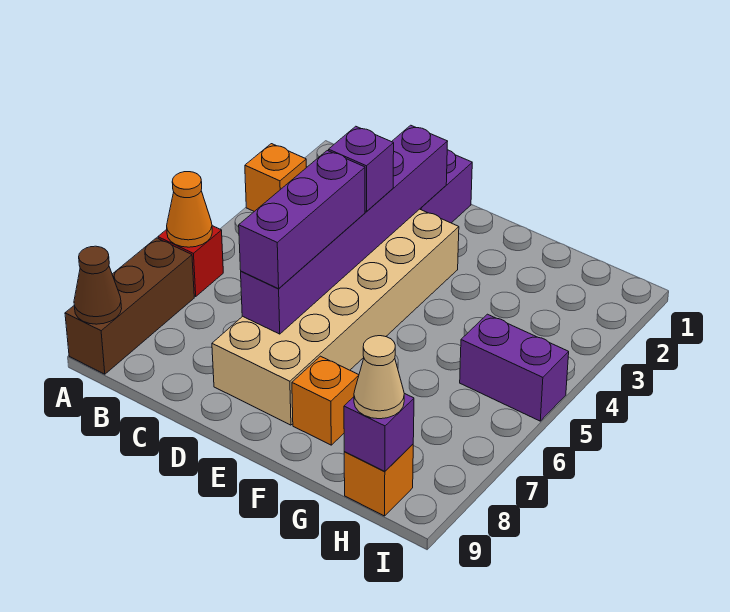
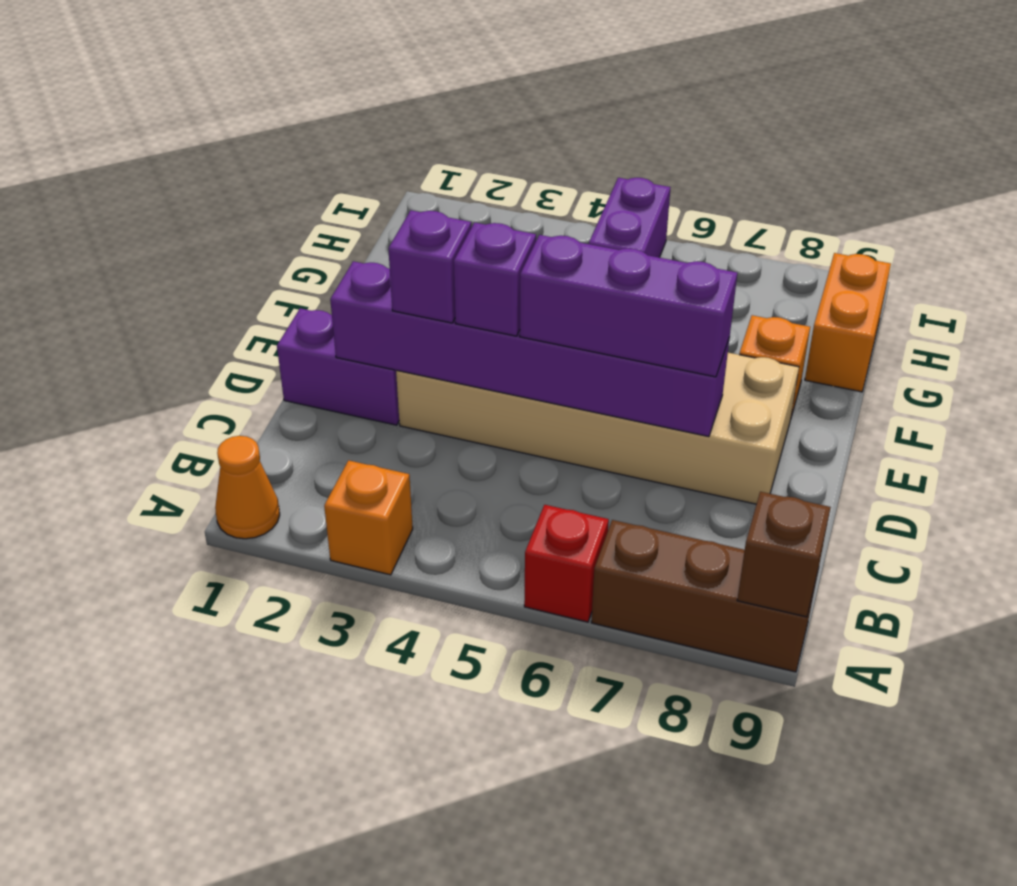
orange cone A6 level 2 -> orange cone A1 level 1
brown cone A9 level 2 -> brown brick A9 level 2
orange brick H9 level 1 -> orange brick G9:H9 level 1
purple brick H9 level 2 -> purple brick D3 level 3
tan cone H9 level 3 -> none

